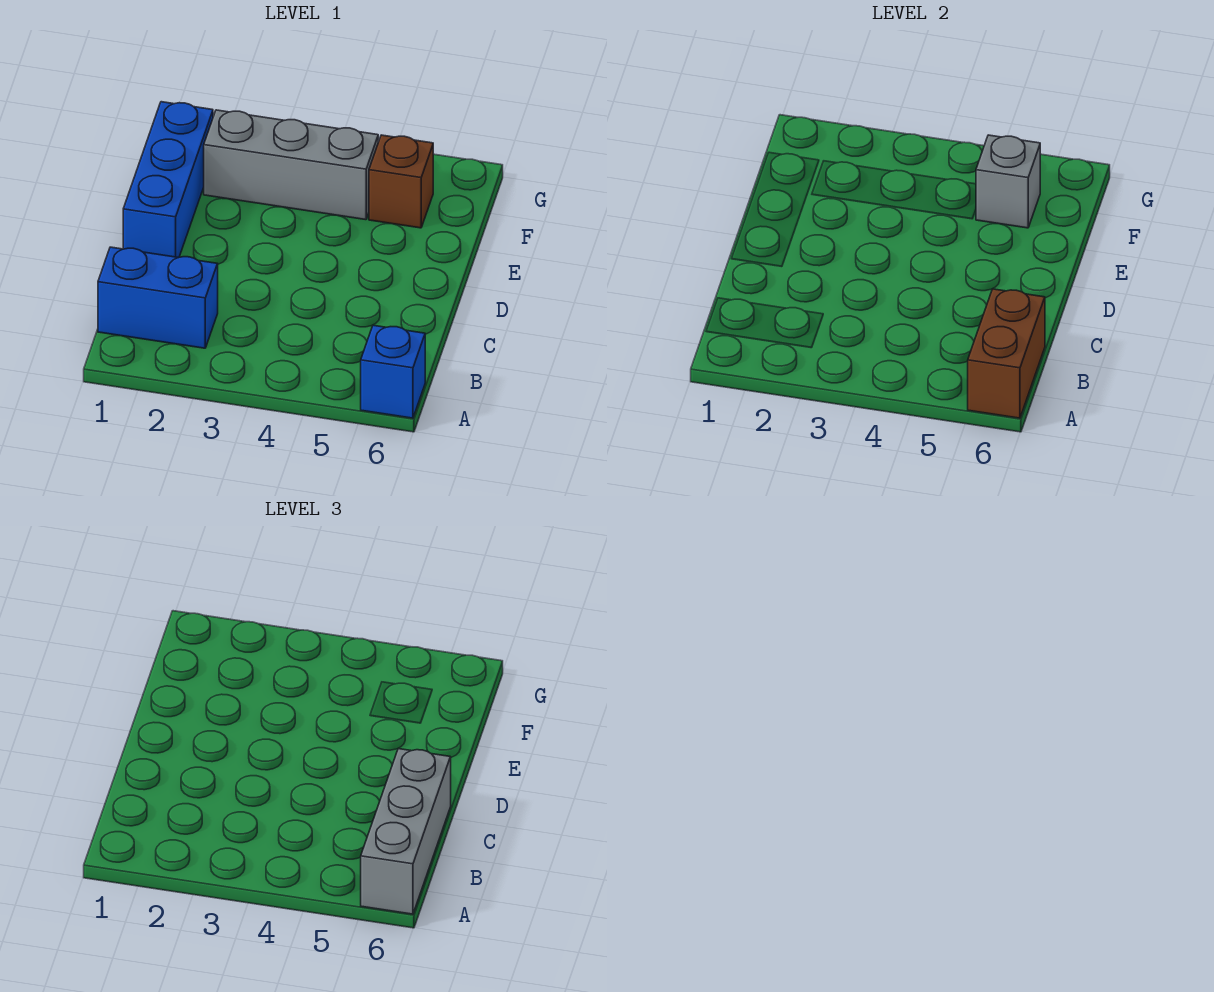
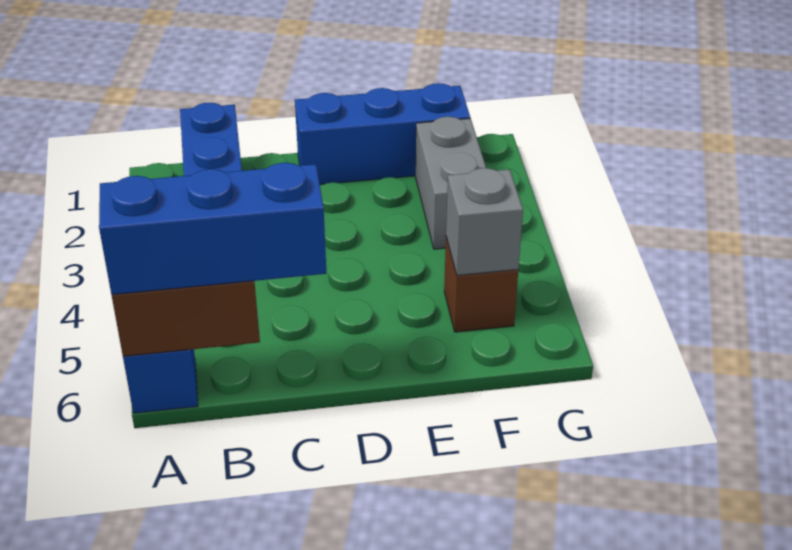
grey brick A6:C6 level 3 -> blue brick A6:C6 level 3
grey brick F2:F4 level 1 -> grey brick F2:F3 level 1

